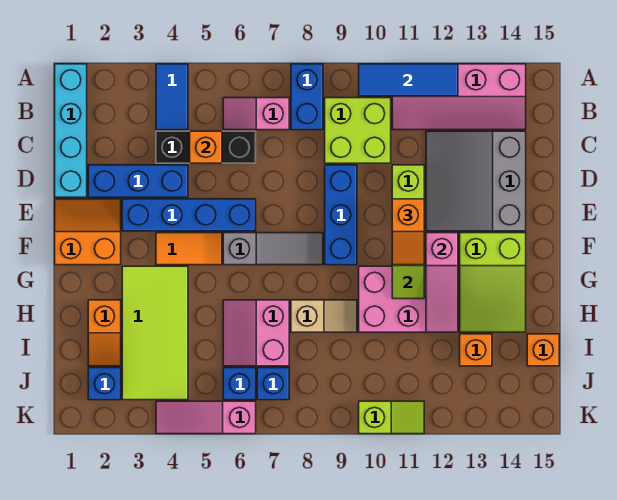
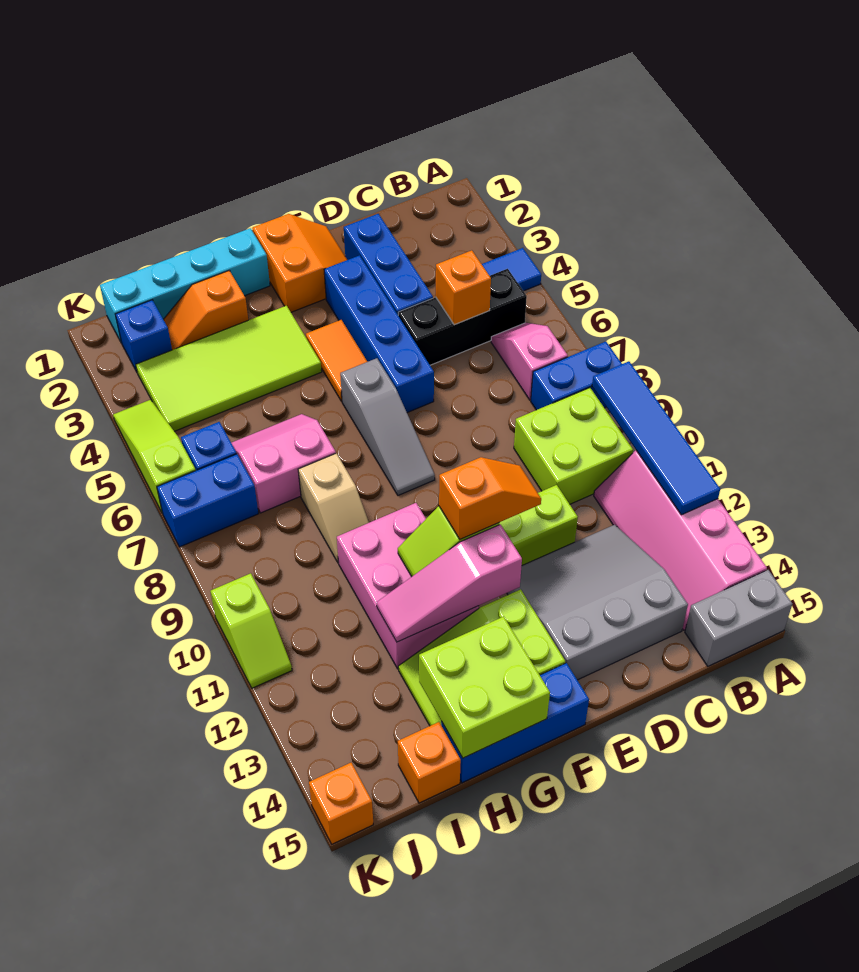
cyan brick A1:D1 level 1 -> cyan brick G1:J1 level 1
blue tile A10:A12 level 2 -> blue tile A9:A12 level 2
none -> grey brick A15:B15 level 1
black brick C4:C6 level 1 -> black brick B5:D5 level 1
blue brick D9:F9 level 1 -> blue brick F15:H15 level 1
orange slope E11:F11 level 3 top E -> orange slope E11:F11 level 3 top F
none -> lime brick G14:H15 level 2
orange brick I13 level 1 -> orange brick K15 level 1
blue brick J7 level 1 -> blue brick J7:K7 level 1
pink slope K4:K6 level 1 top 6 -> lime slope K4:K6 level 1 top 6

